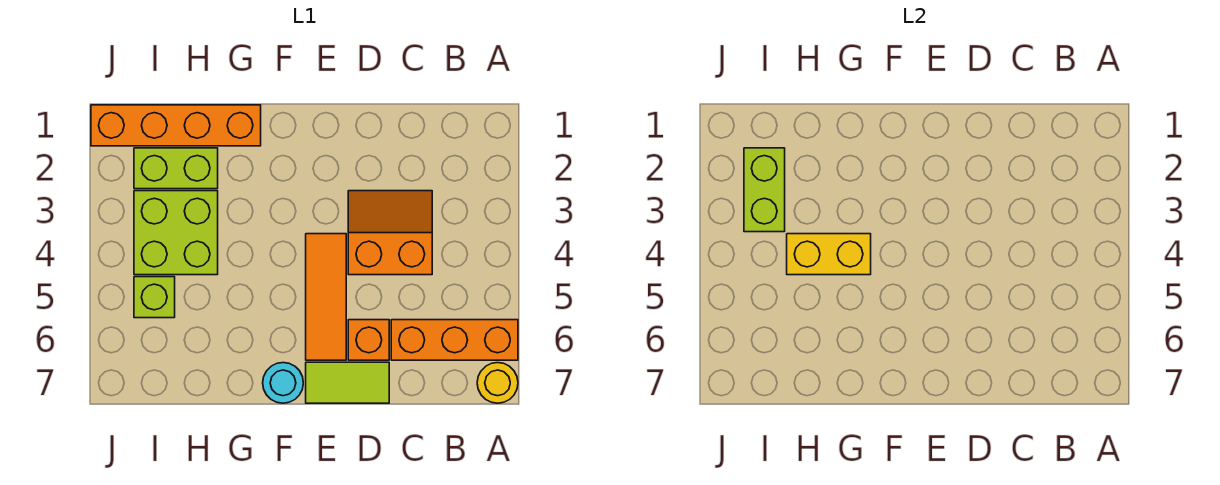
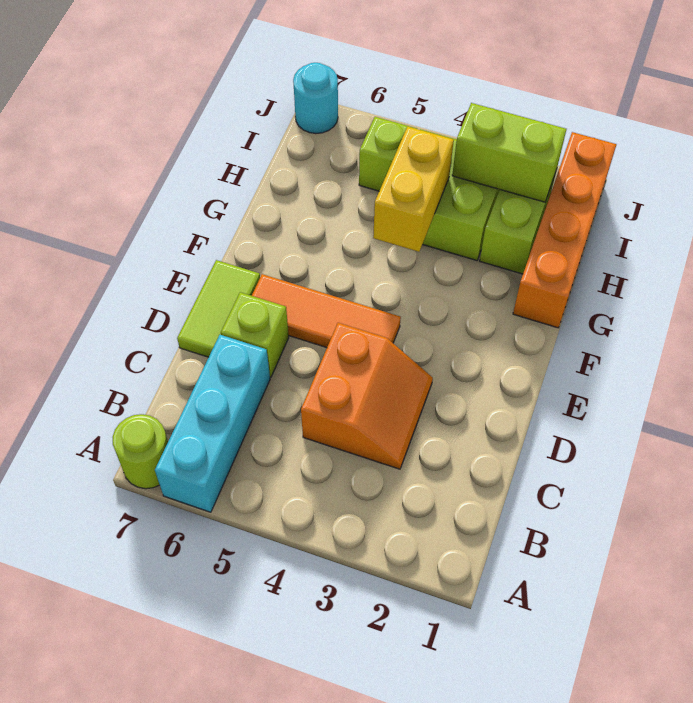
orange brick A6:C6 level 1 -> cyan brick A6:C6 level 1
yellow round brick A7 level 1 -> lime round brick A7 level 1
orange brick D6 level 1 -> lime brick D6 level 1
cyan round brick F7 level 1 -> cyan round brick J7 level 1

